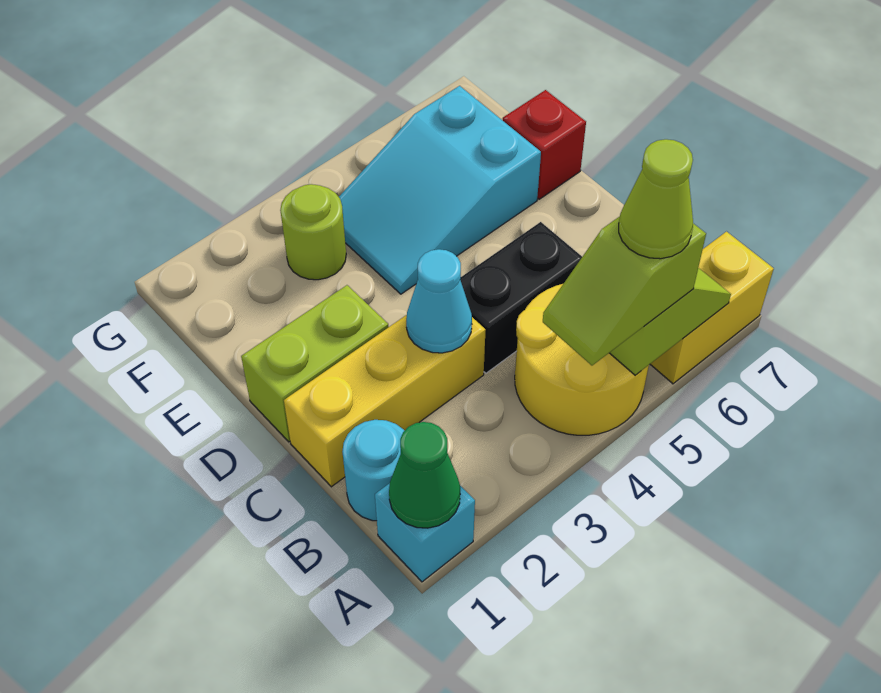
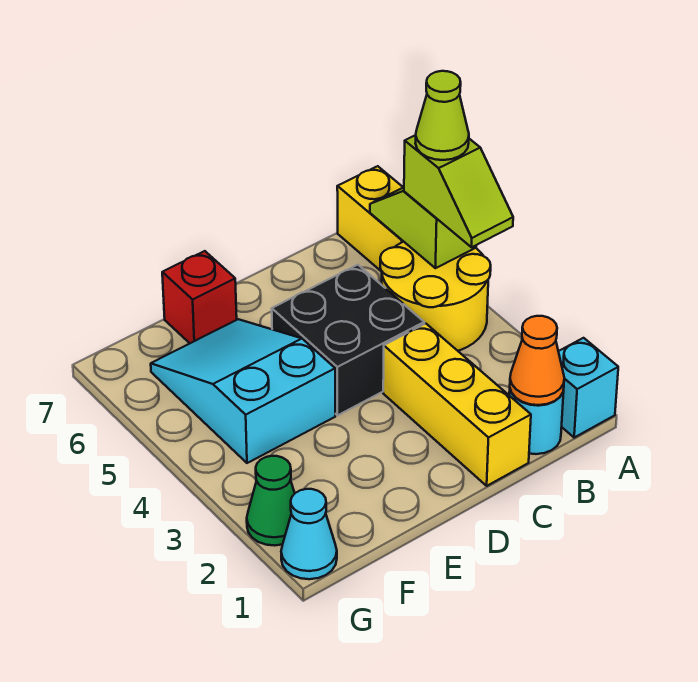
green cone A1 level 2 -> green cone G2 level 1
none -> orange cone B1 level 2
cyan cone C3 level 2 -> cyan cone G1 level 1
black brick C4:C5 level 1 -> black brick C4:D5 level 1
lime brick D1:D2 level 1 -> none
cyan slope E4:F6 level 1 top 6 -> cyan slope E4:F6 level 1 top 4
lime round brick F3 level 1 -> none

